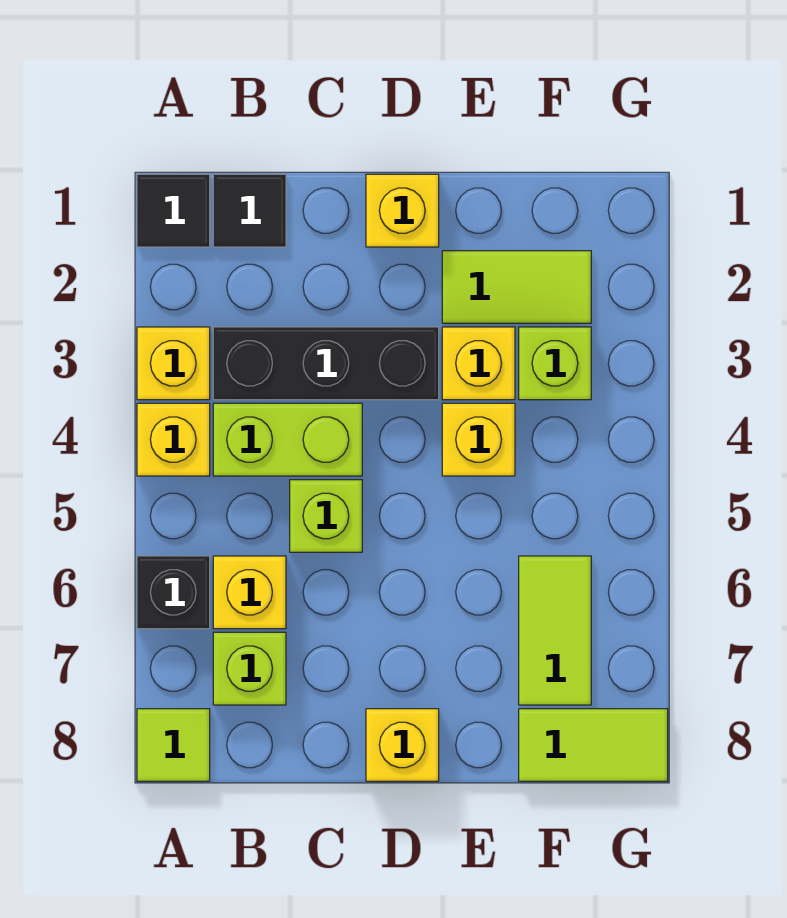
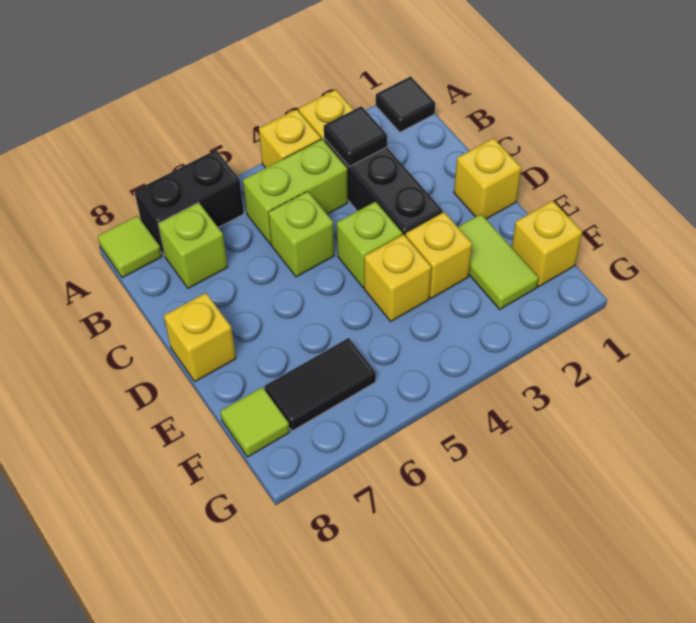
black brick A6 level 1 -> black brick A6:A7 level 1
black tile B1 level 1 -> black tile B3 level 2
lime brick B4:C4 level 1 -> lime brick B4:B5 level 1
yellow brick B6 level 1 -> yellow brick F1 level 1
lime brick F3 level 1 -> lime brick D4 level 1
lime tile F6:F7 level 1 -> black tile F6:F7 level 1
lime tile F8:G8 level 1 -> lime tile F8 level 1

